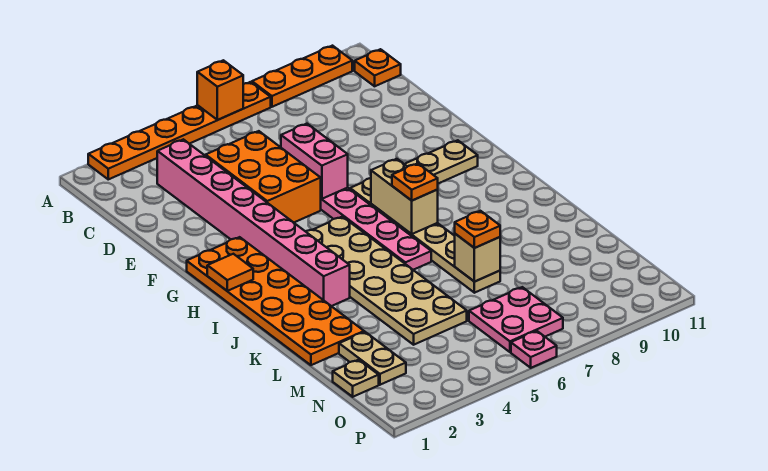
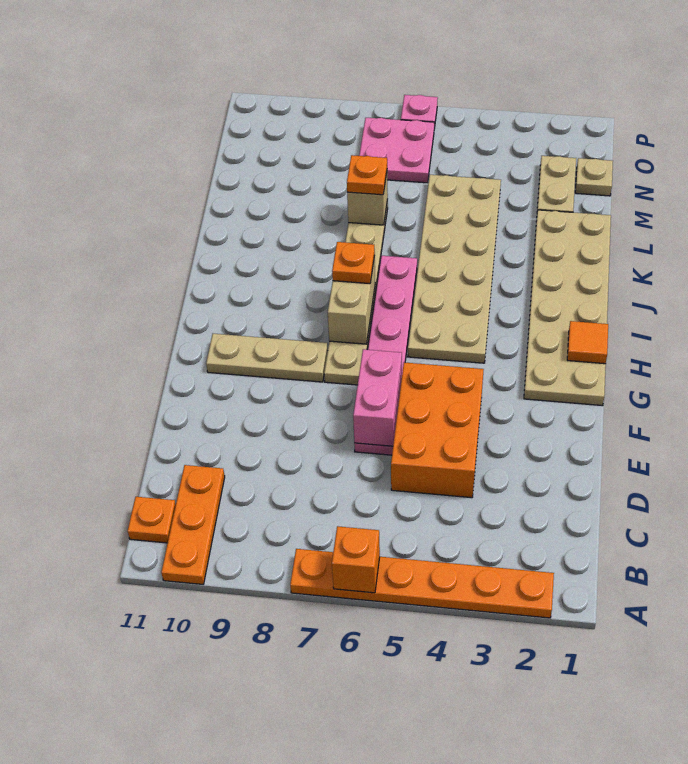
orange plate A8:A10 level 1 -> orange plate A10:C10 level 1
pink brick C3:J3 level 1 -> none
orange plate G1:L2 level 1 -> tan plate G1:L2 level 1

